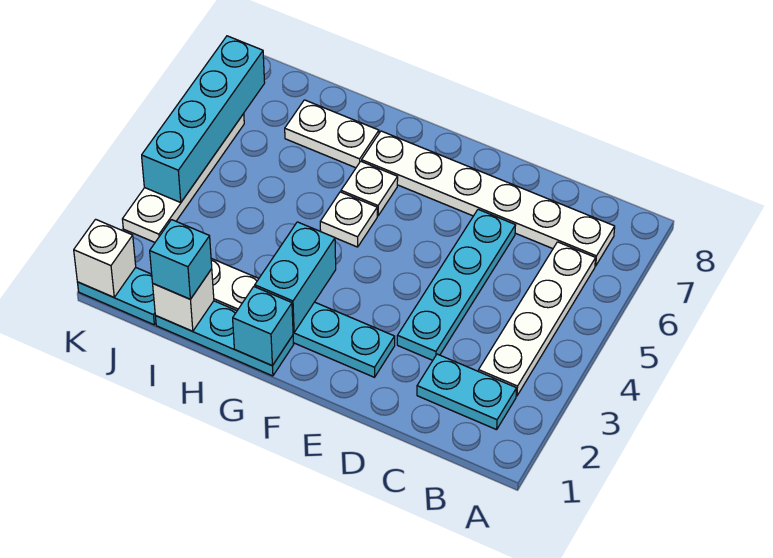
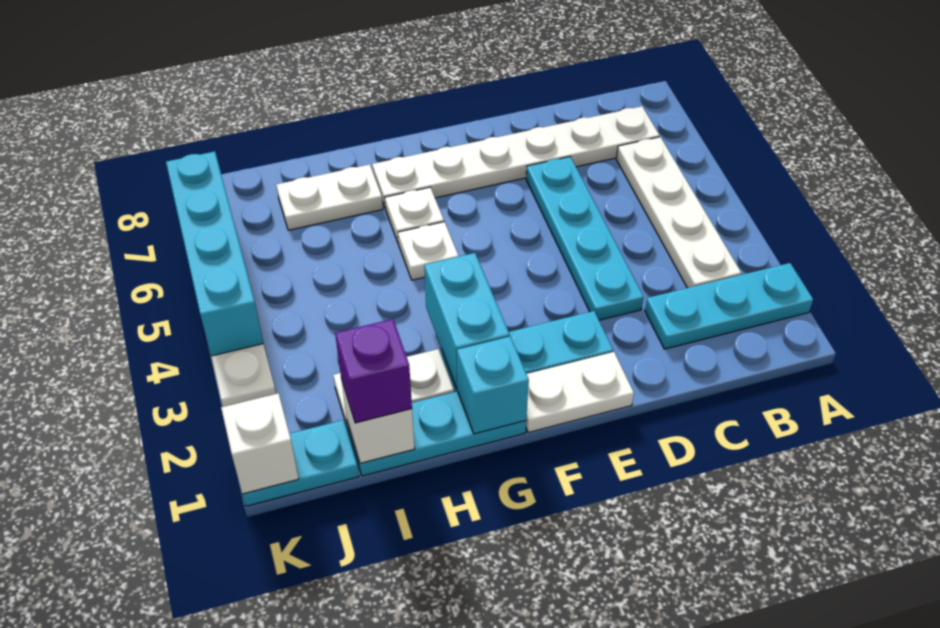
cyan plate B2:C2 level 1 -> cyan plate A2:C2 level 1
none -> white plate E1:F1 level 1
cyan brick I1 level 3 -> purple brick I1 level 3

